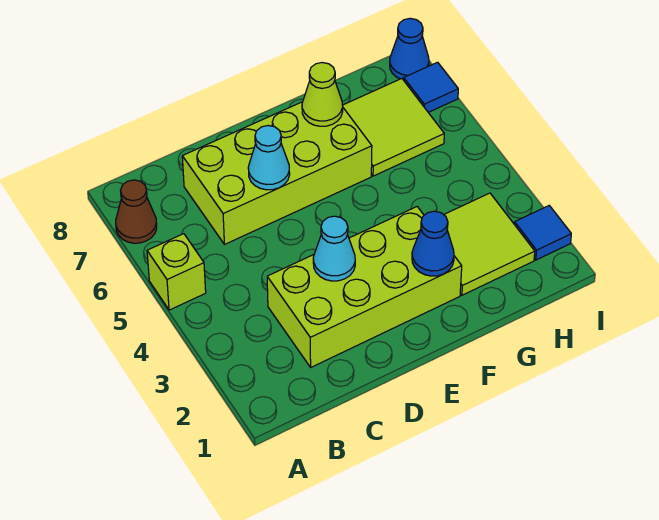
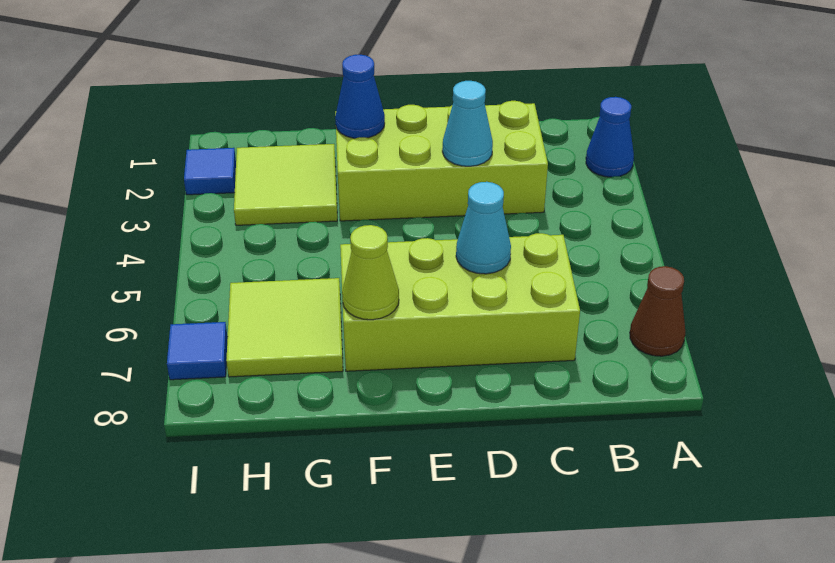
lime brick A5 level 1 -> none
blue cone I8 level 1 -> blue cone A2 level 1

